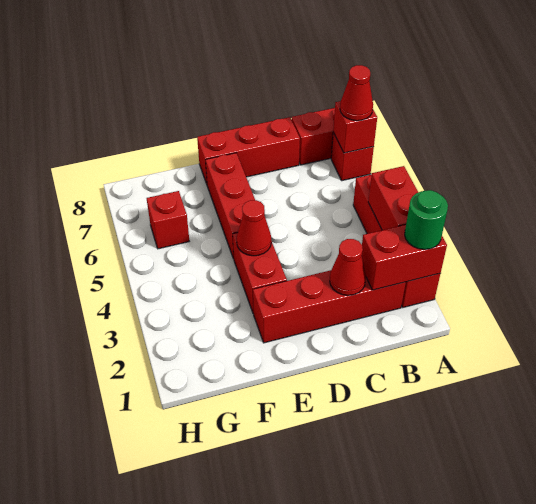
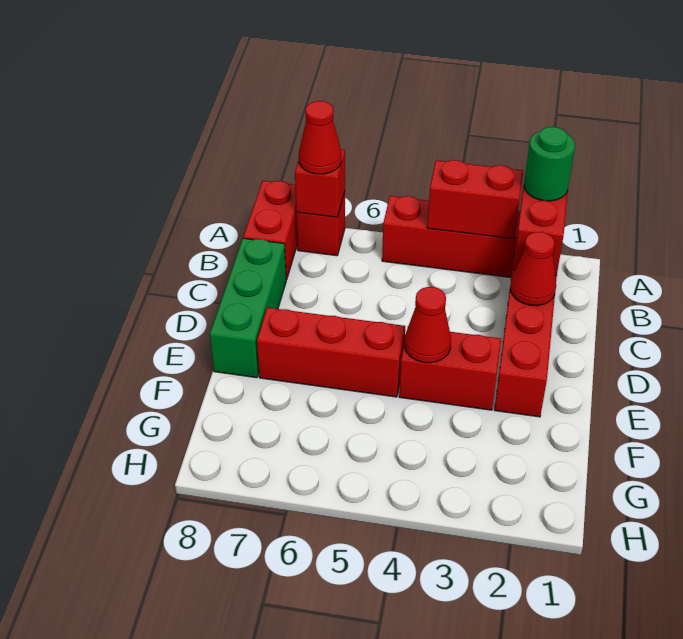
red brick C8:E8 level 1 -> green brick C8:E8 level 1
red brick G6 level 1 -> none

